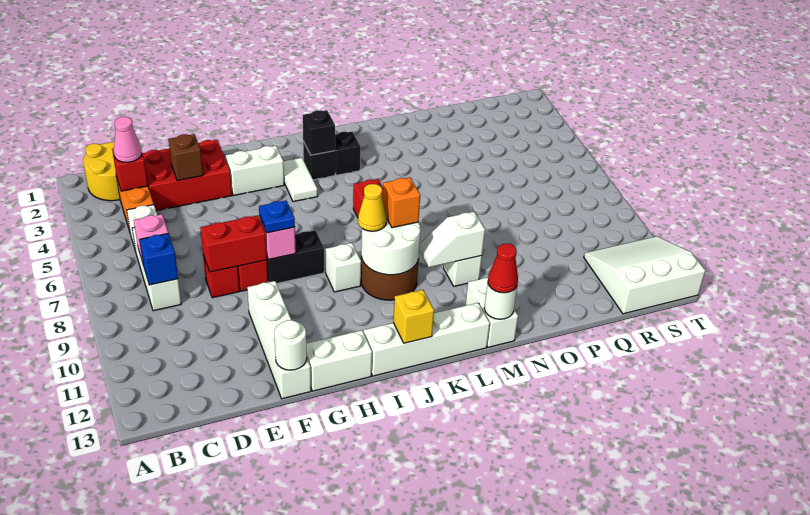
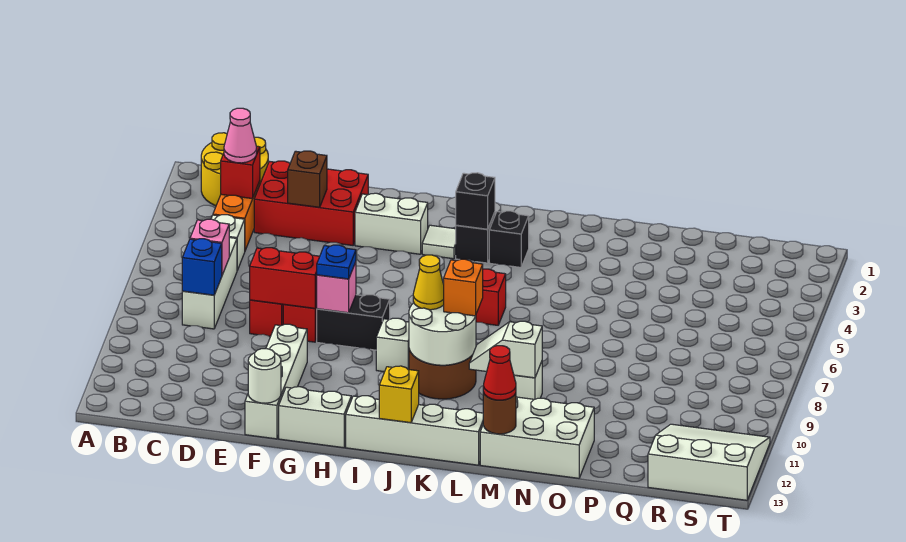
white tile I3:I4 level 1 -> white tile I3 level 1
white brick M12:M13 level 1 -> white brick M12:O13 level 1
white round brick M13 level 2 -> brown round brick M13 level 2

